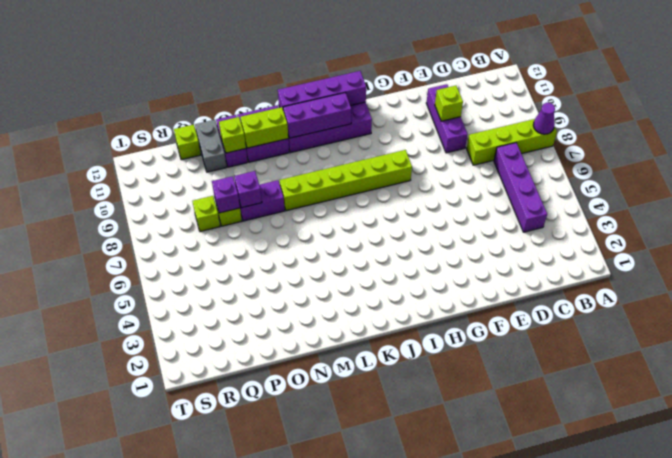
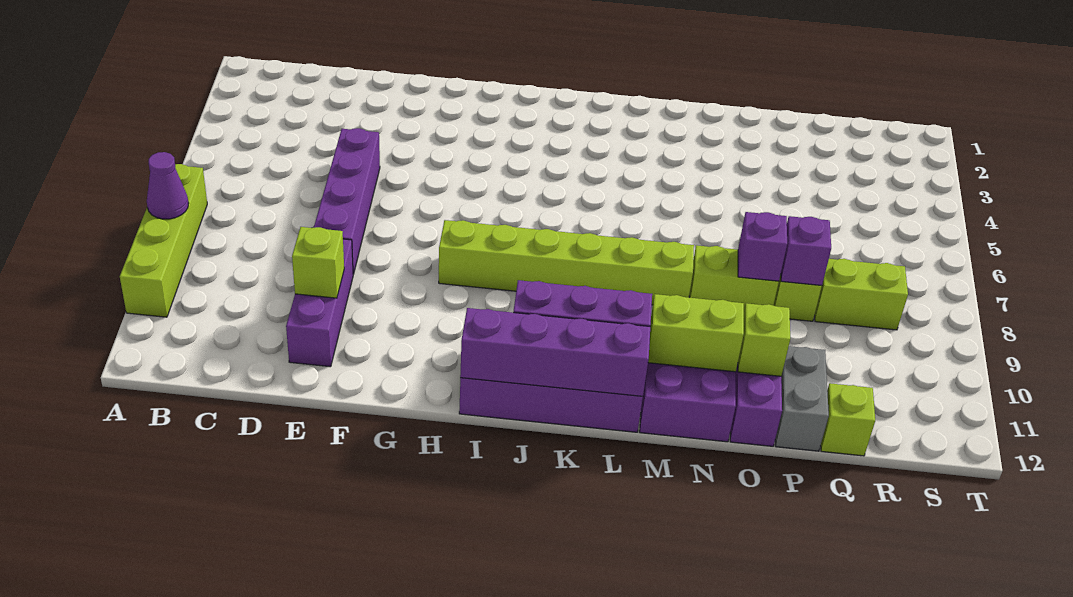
lime brick A8:D8 level 1 -> lime brick A7:A10 level 1
purple brick C4:C7 level 1 -> purple brick E5:E8 level 1
purple brick N8:O8 level 1 -> lime brick N8:O8 level 1
lime brick Q8 level 1 -> lime brick Q8:R8 level 1

